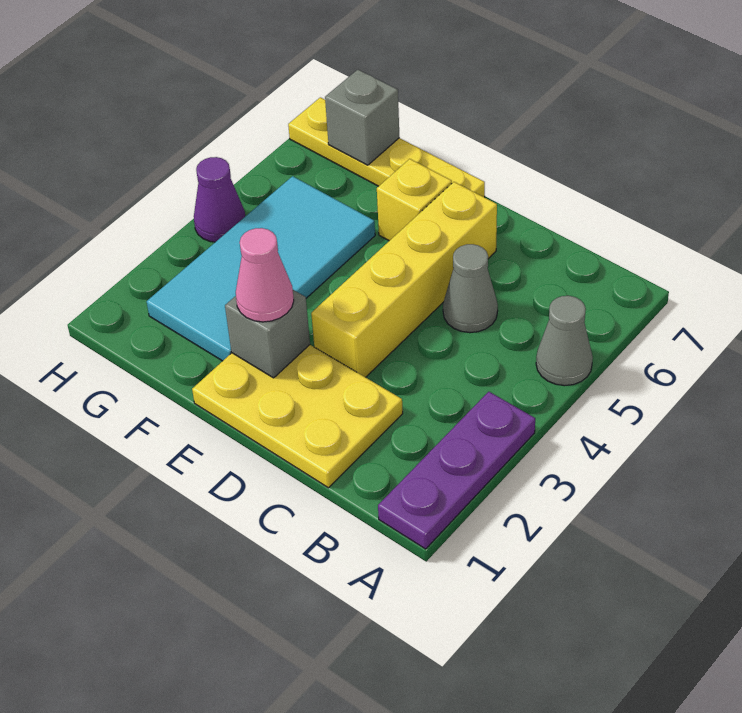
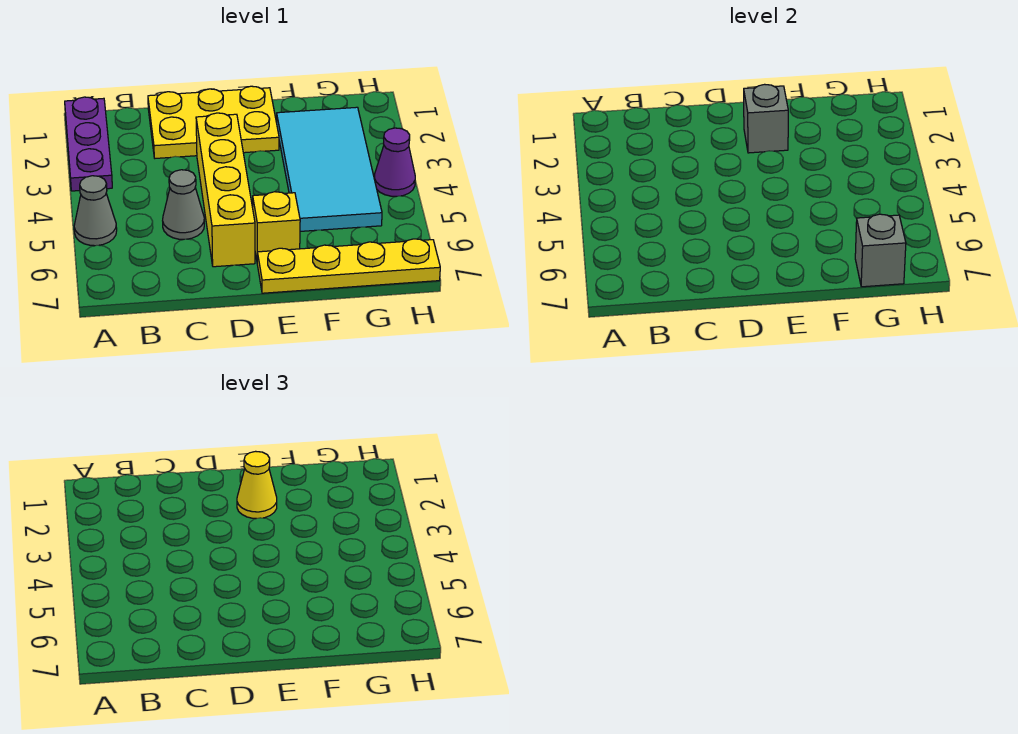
pink cone E2 level 3 -> yellow cone E2 level 3

